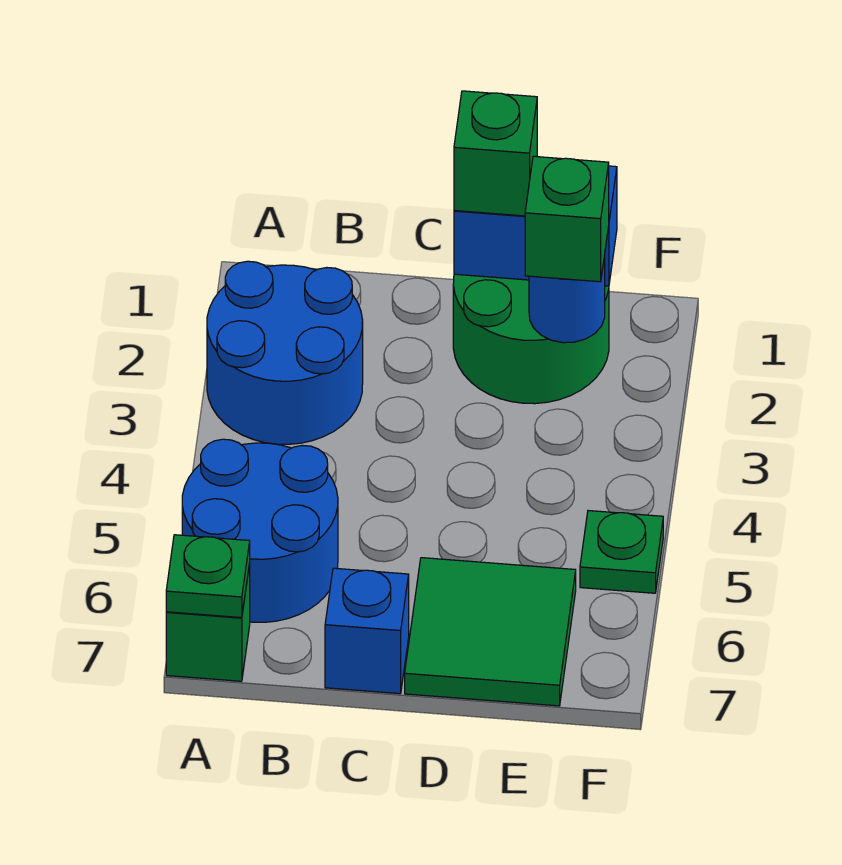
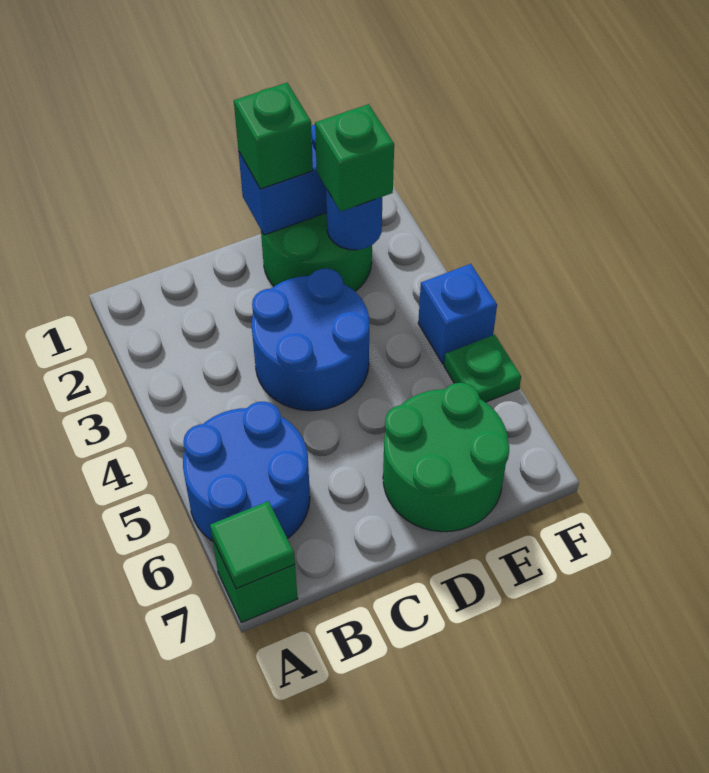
blue round brick A2:B3 level 1 -> blue round brick C3:D4 level 1
green plate A7 level 2 -> green tile A7 level 2
blue brick C7 level 1 -> blue brick F4 level 1
green tile D6:E7 level 1 -> green round brick D6:E7 level 1

